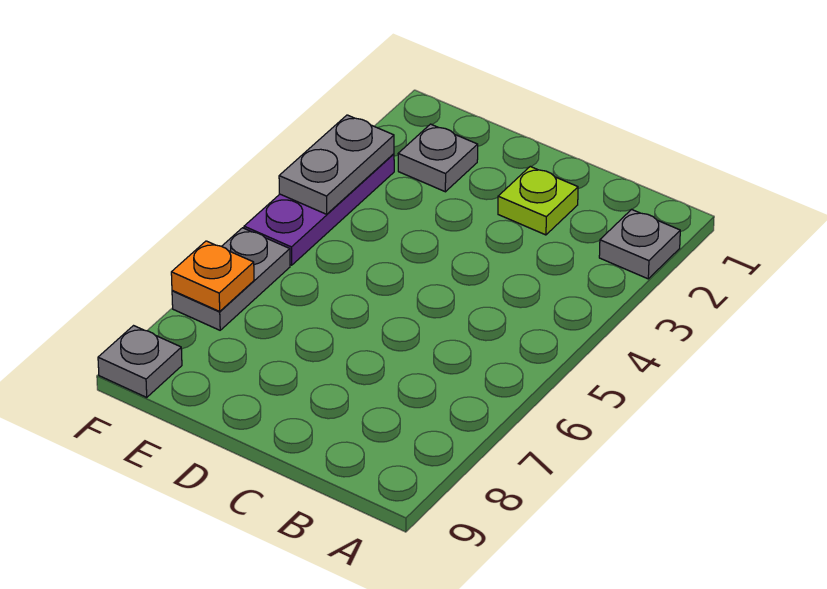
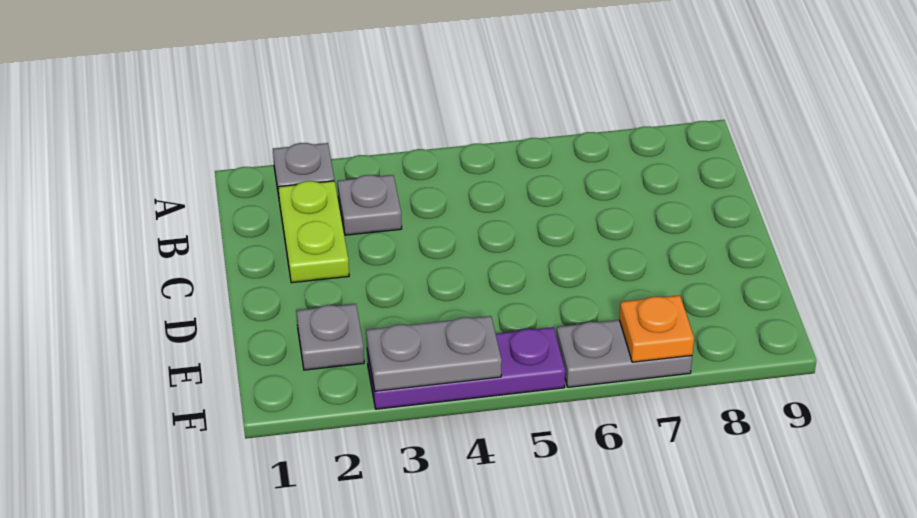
lime plate C2 level 1 -> lime plate B2:C2 level 1
grey plate F9 level 1 -> grey plate B3 level 1

